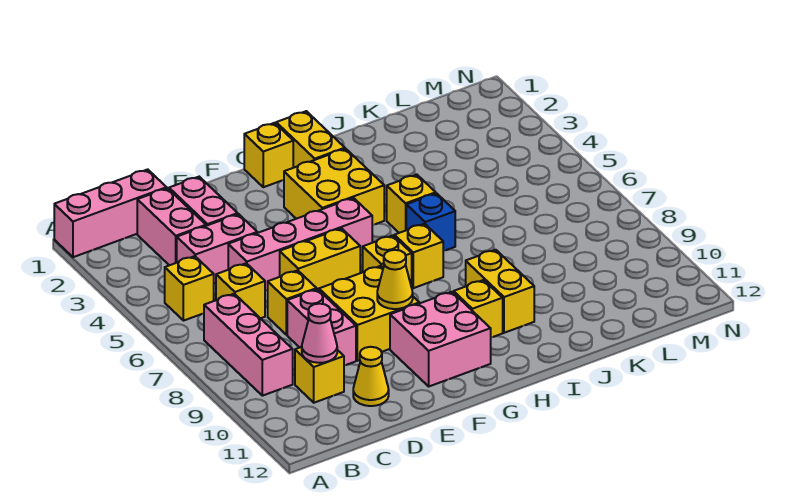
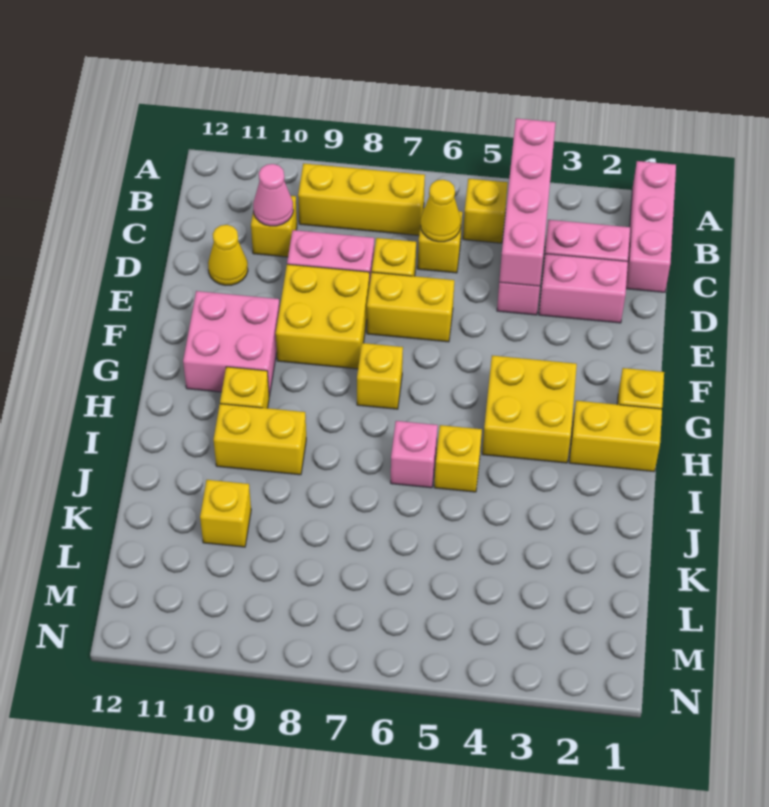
pink brick B7:B9 level 1 -> yellow brick B7:B9 level 1
pink brick D5:G5 level 1 -> pink brick A4:D4 level 2
yellow brick E6:F6 level 1 -> yellow brick E6:E7 level 1
yellow cone F9 level 2 -> yellow cone C6 level 2
yellow brick H7 level 1 -> yellow brick K10 level 1
blue brick I6 level 1 -> pink brick I6 level 1

